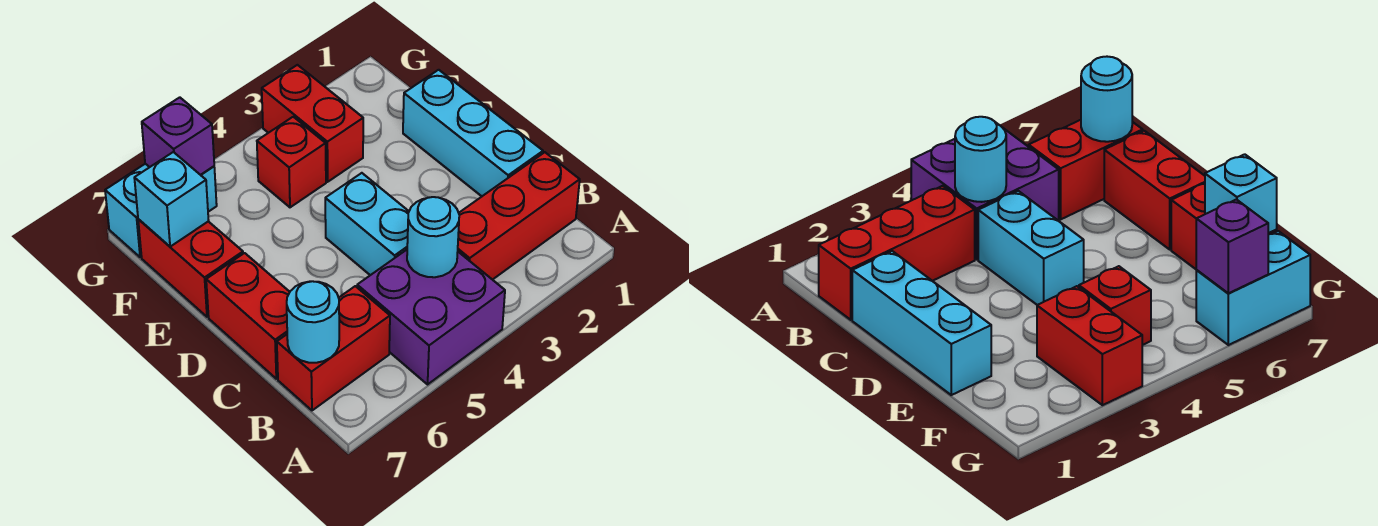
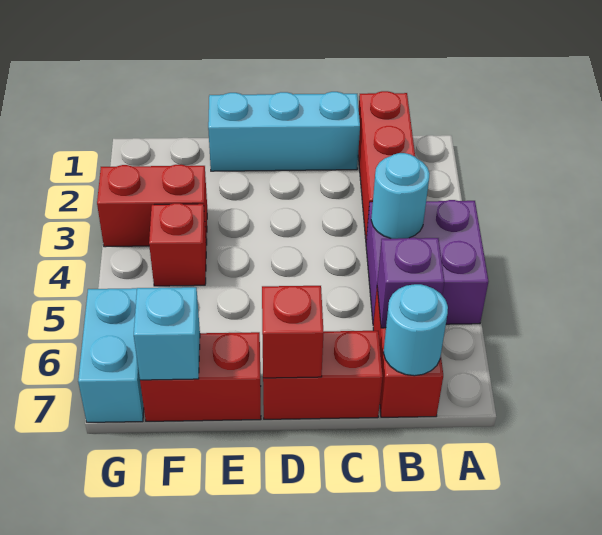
cyan brick C4:D4 level 1 -> none
none -> red brick D7 level 2
purple brick G6 level 2 -> purple brick B6 level 2

